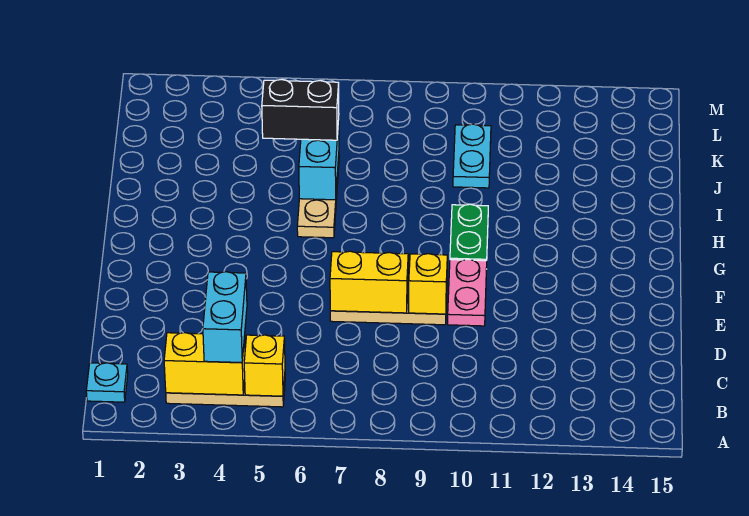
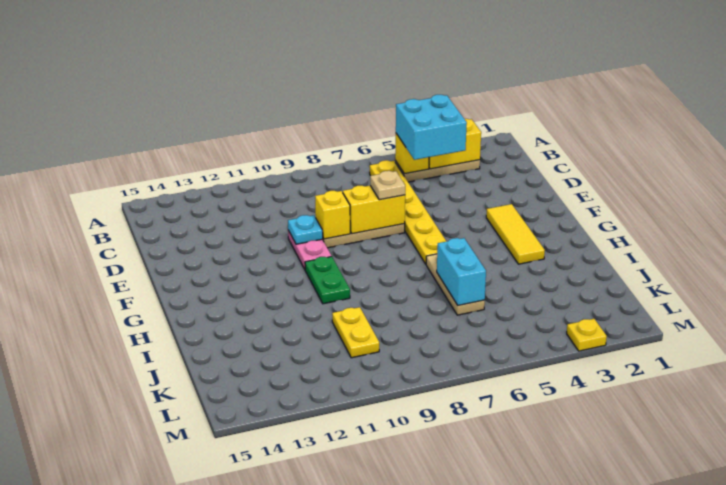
cyan plate B1 level 1 -> cyan plate E10 level 2
cyan brick B4:C4 level 3 -> cyan brick B4:C5 level 3
none -> yellow plate B6:G6 level 1
none -> tan plate E7 level 3
none -> yellow tile F3:H3 level 1
black brick J5:J6 level 3 -> none
cyan plate J10:K10 level 1 -> yellow plate J10:K10 level 1
none -> yellow plate M3 level 1

